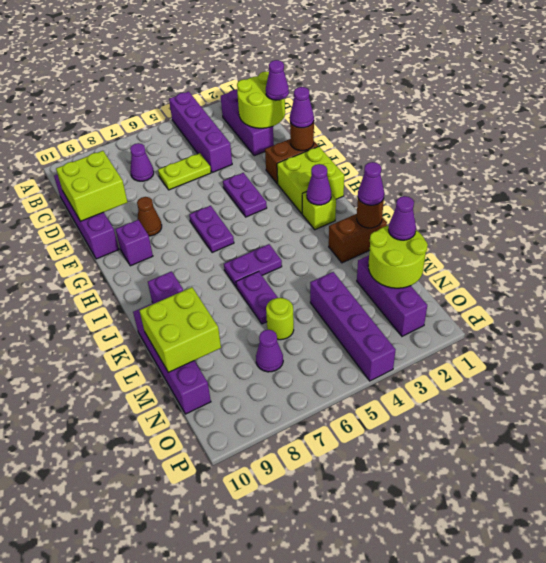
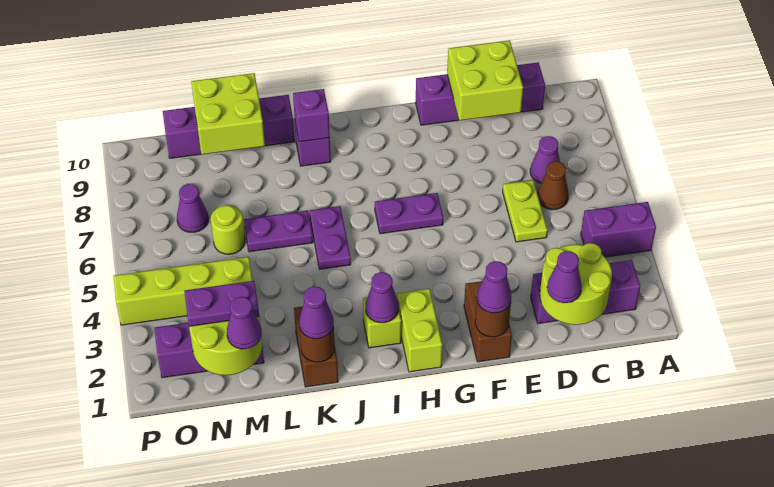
purple brick A4:D4 level 1 -> purple brick A4:B4 level 1
purple plate F4:G4 level 1 -> purple plate M2:N2 level 3
brown cone F8 level 1 -> brown cone C6 level 1
lime brick G1:H2 level 1 -> lime brick H1:H2 level 1
purple brick G9 level 1 -> purple brick J9 level 2
purple brick M4:P4 level 1 -> lime brick M4:P4 level 1

